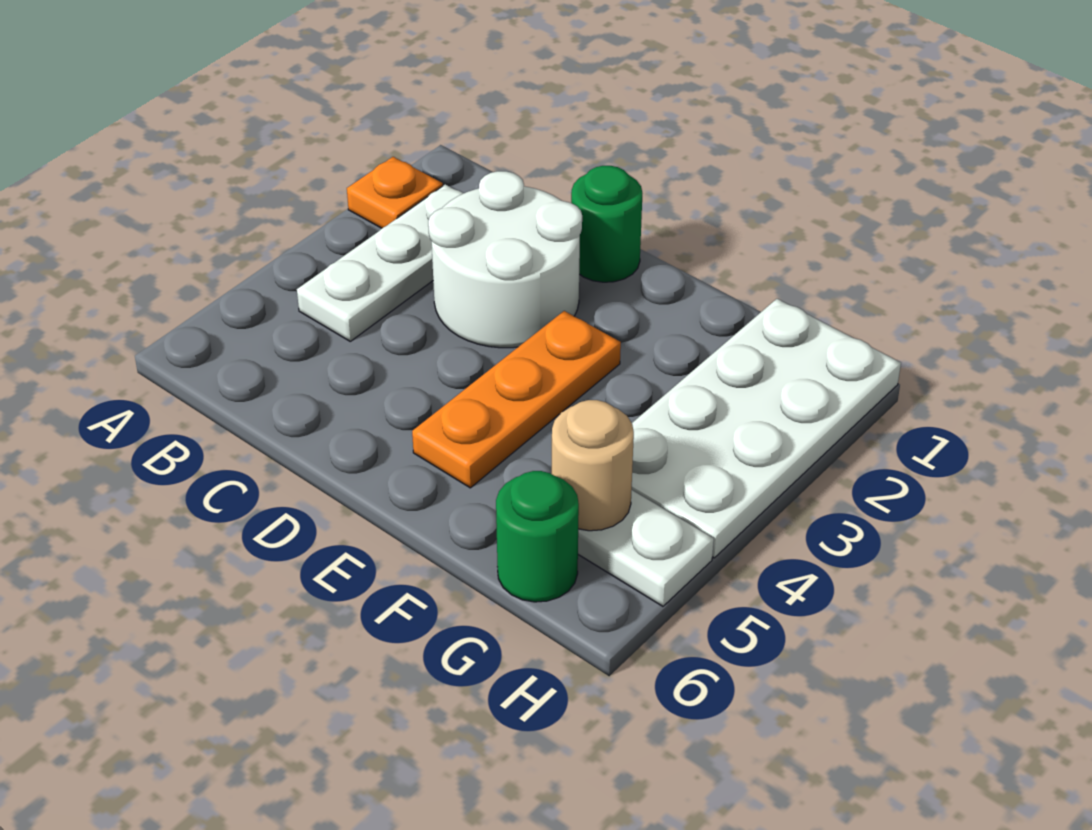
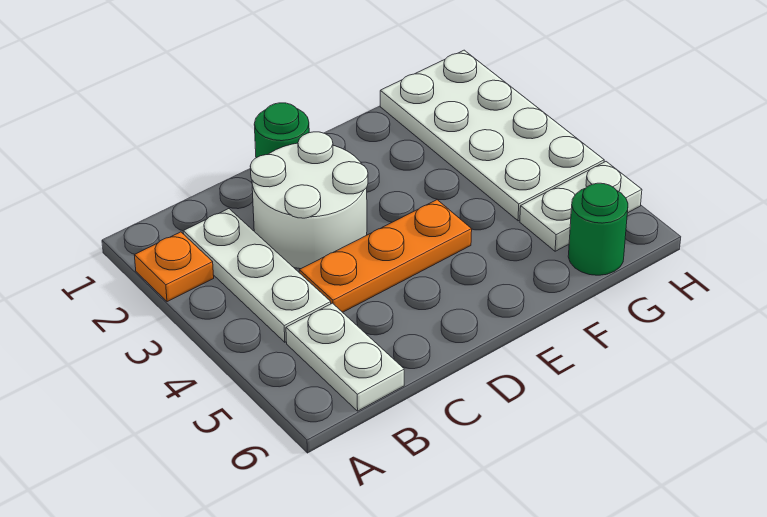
none -> white plate B5:B6 level 1
orange plate E3:E5 level 1 -> orange plate C4:E4 level 1
tan round brick G5 level 2 -> none

